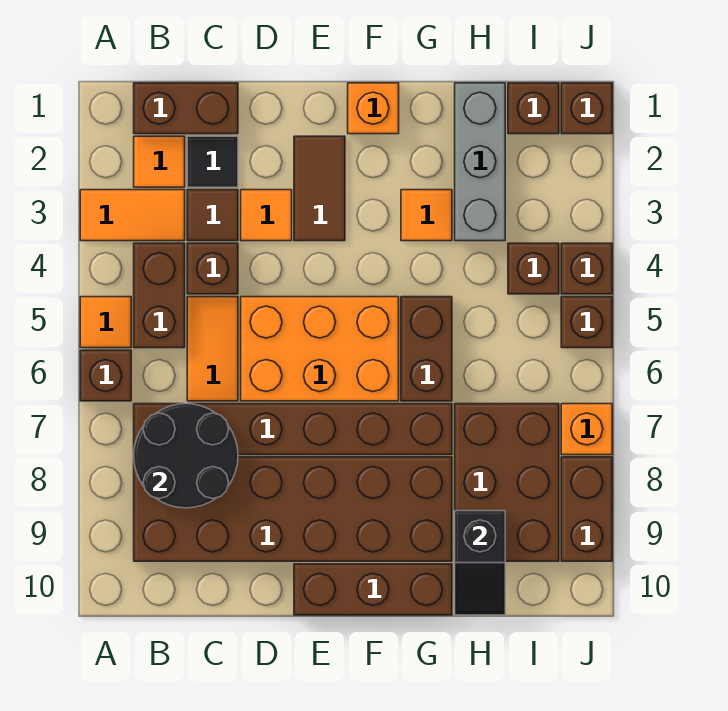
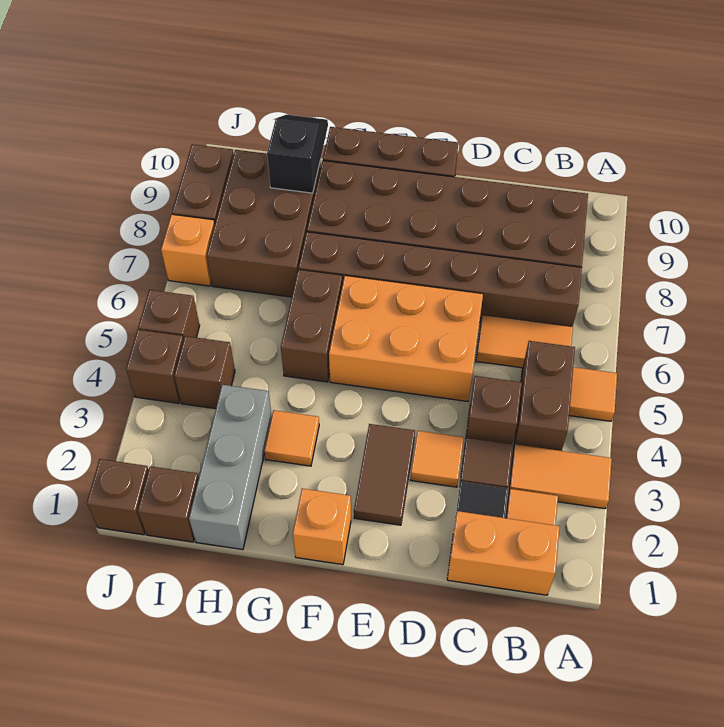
brown brick A6 level 1 -> none
brown brick B1:C1 level 1 -> orange brick B1:C1 level 1
black round brick B7:C8 level 2 -> none
orange tile C5:C6 level 1 -> orange tile B6:C6 level 1

